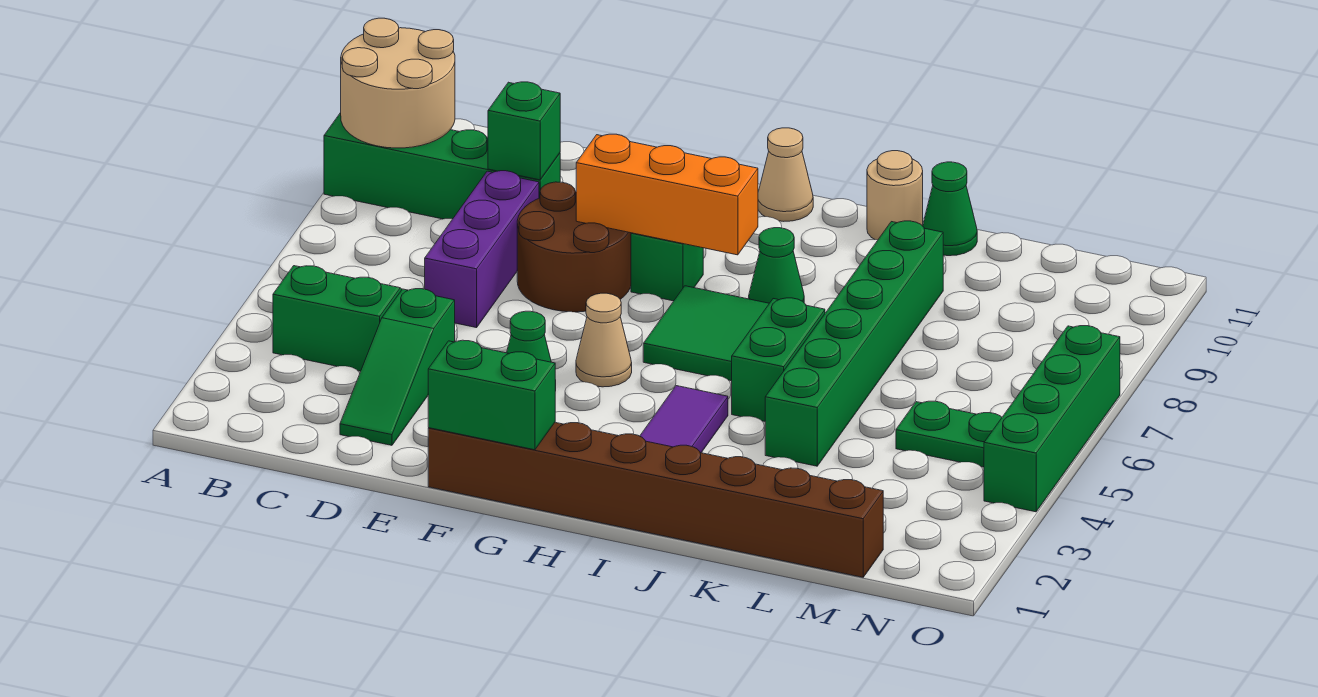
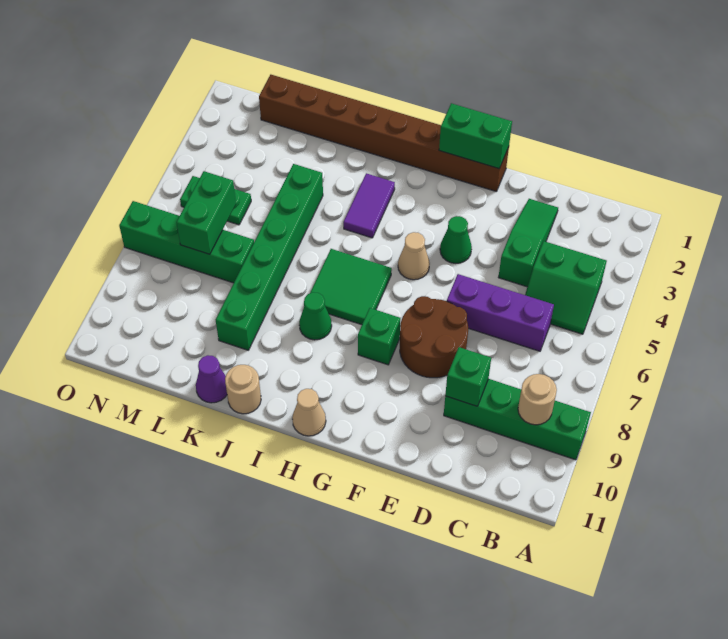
tan round brick A9:B10 level 2 -> tan round brick B9 level 2
purple brick D6:D8 level 1 -> purple brick C6:E6 level 1
orange brick F8:H8 level 2 -> none
green brick J5:J6 level 1 -> green brick M6:M7 level 2
green cone K11 level 1 -> purple cone K11 level 1
green brick O4:O7 level 1 -> green brick L7:O7 level 1

